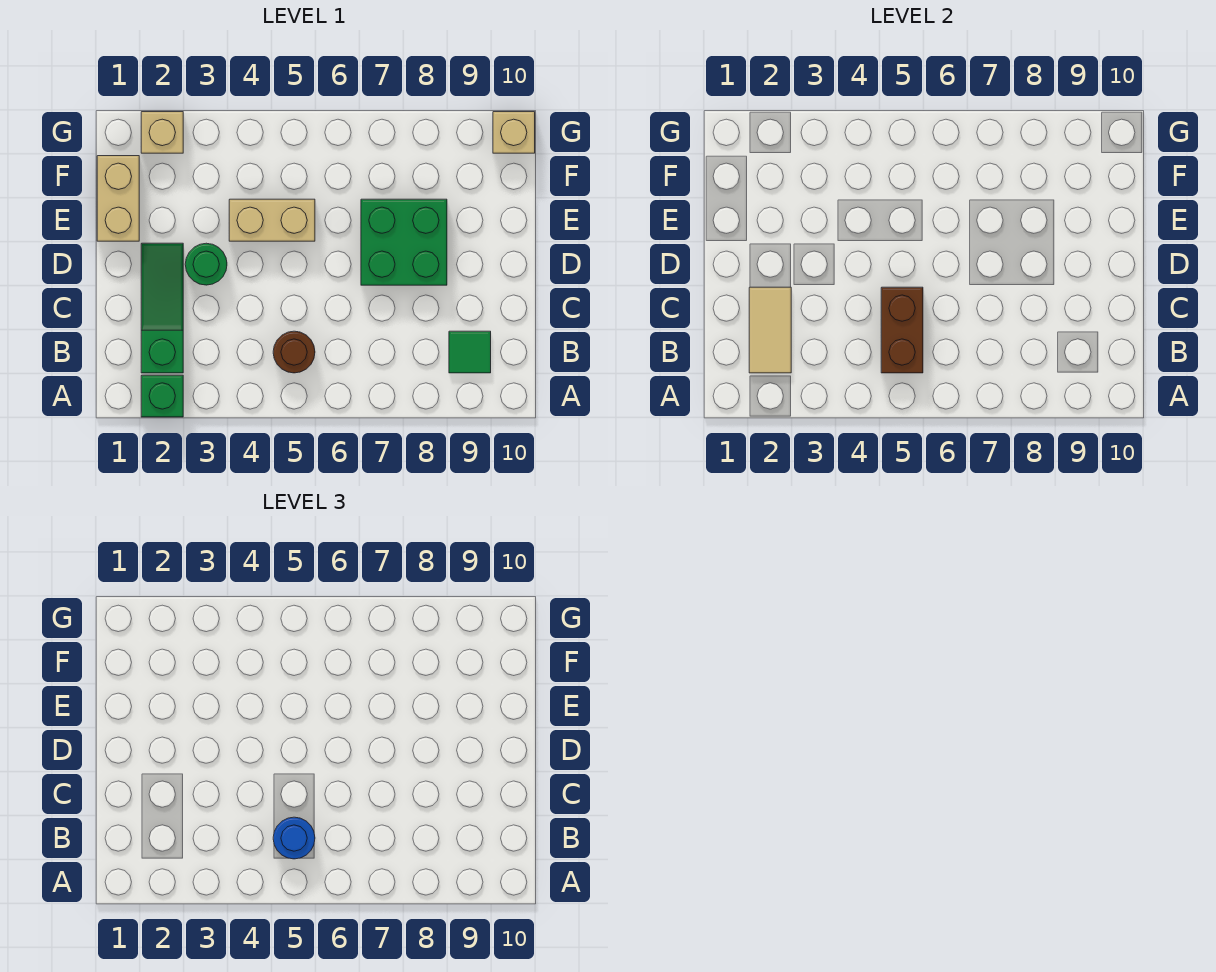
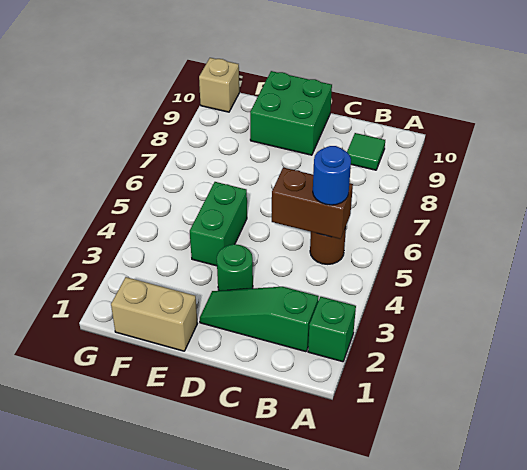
tan tile B2:C2 level 2 -> none
green brick D7:E8 level 1 -> green brick D9:E10 level 1
tan brick E4:E5 level 1 -> green brick E4:E5 level 1
tan brick G2 level 1 -> none

